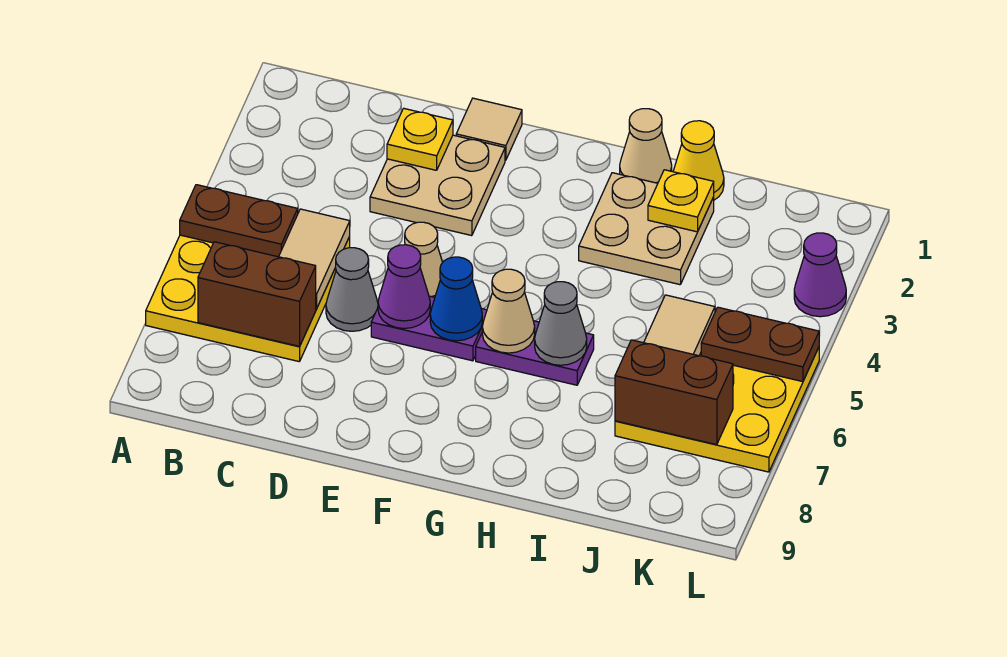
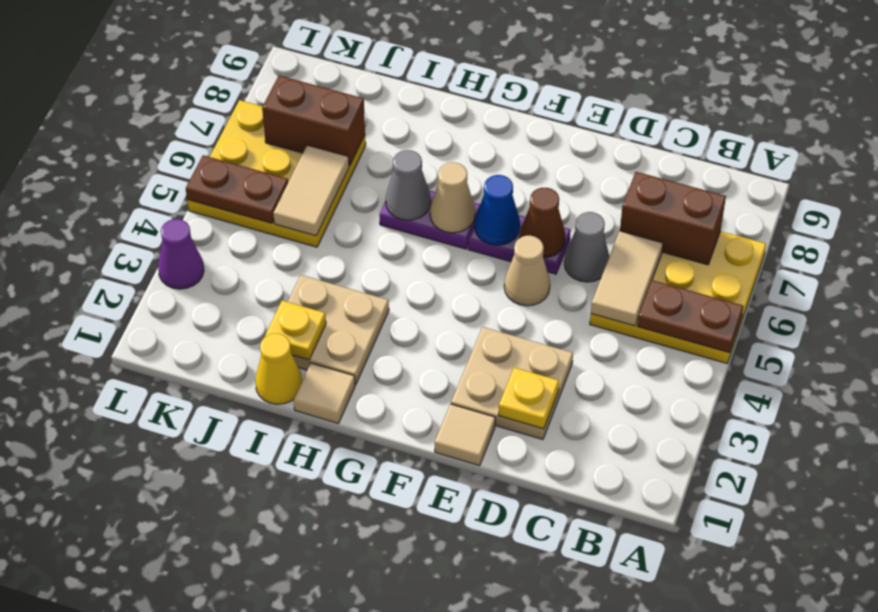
purple cone E6 level 2 -> brown cone E6 level 2
tan cone H1 level 1 -> tan tile H1 level 1

